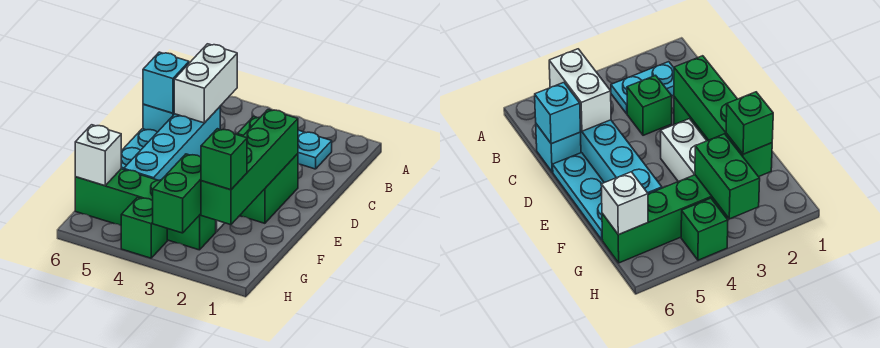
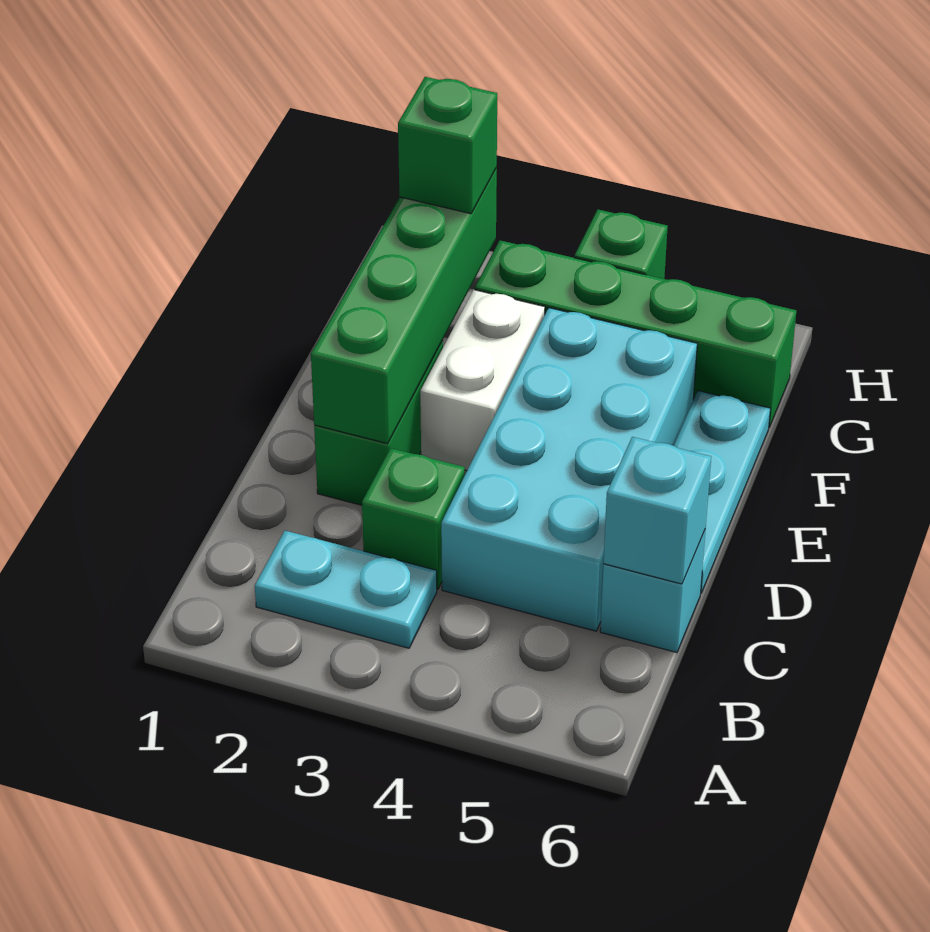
white brick B5:C5 level 2 -> none
cyan brick C5:F5 level 1 -> cyan brick C4:F5 level 1
green brick G3:H3 level 2 -> none
white brick G6 level 2 -> none

